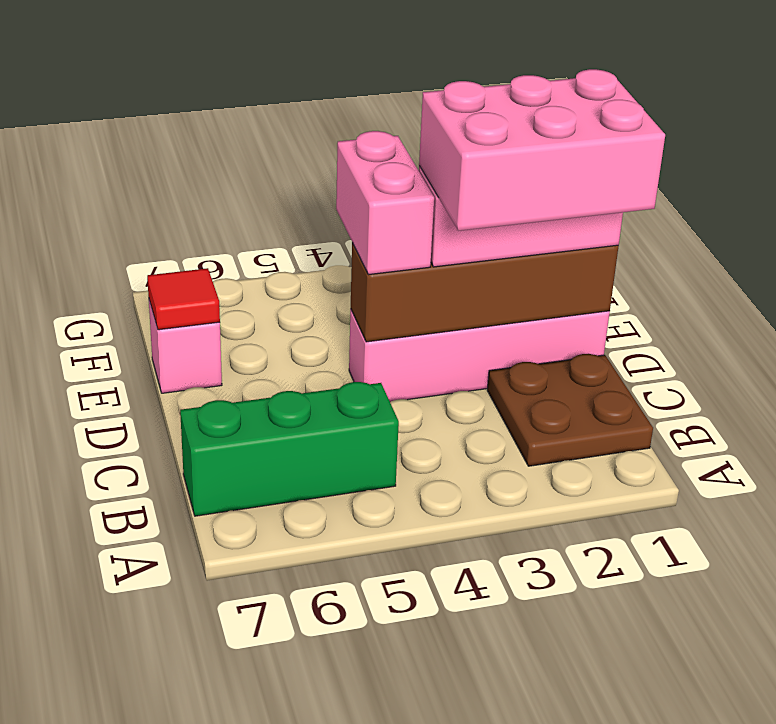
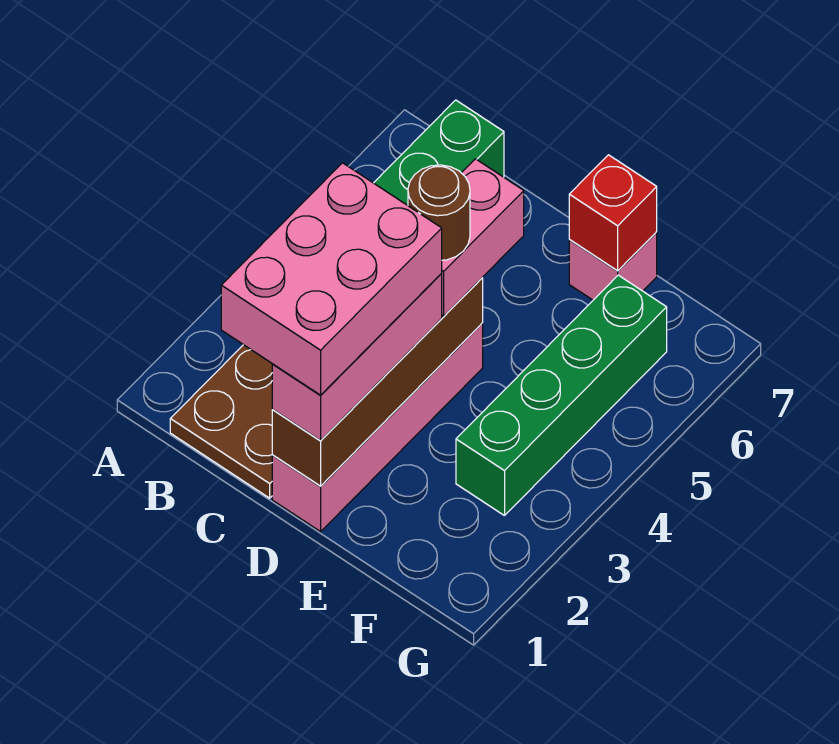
pink brick D4:E4 level 3 -> pink brick D4:D5 level 3
none -> brown round brick D4 level 4
red tile E7 level 2 -> red brick E7 level 2
none -> green brick F3:F6 level 1

